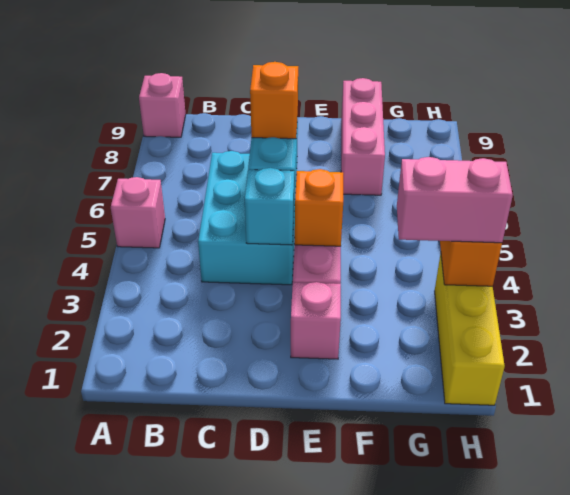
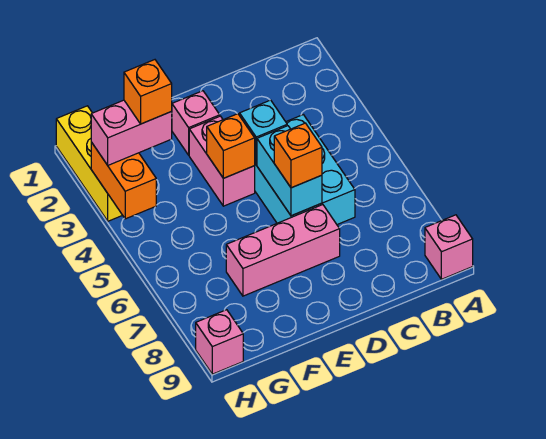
pink brick A5 level 1 -> pink brick H9 level 1
pink brick F7:F9 level 1 -> pink brick D7:F7 level 1
none -> orange brick G3 level 4

